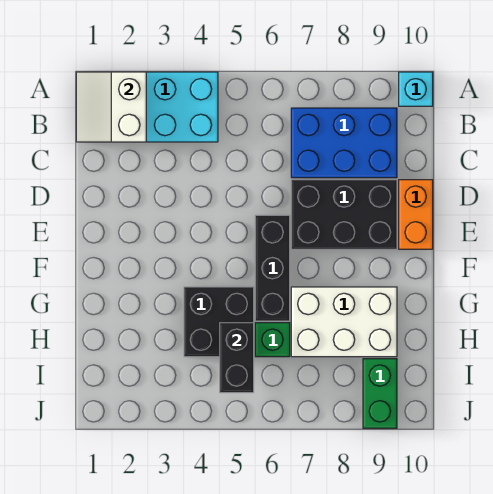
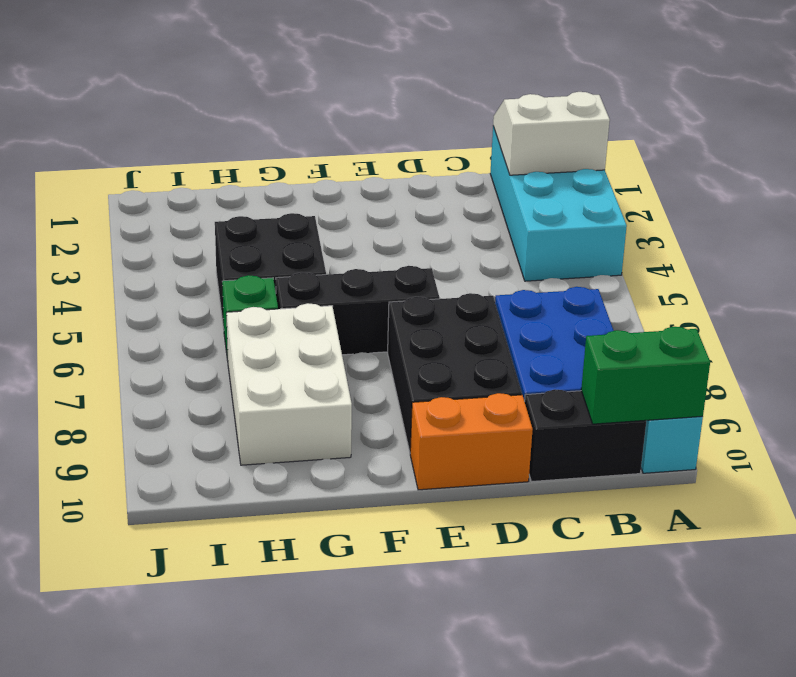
black brick H5:I5 level 2 -> black brick B10:C10 level 1
green brick I9:J9 level 1 -> green brick A10:B10 level 2

